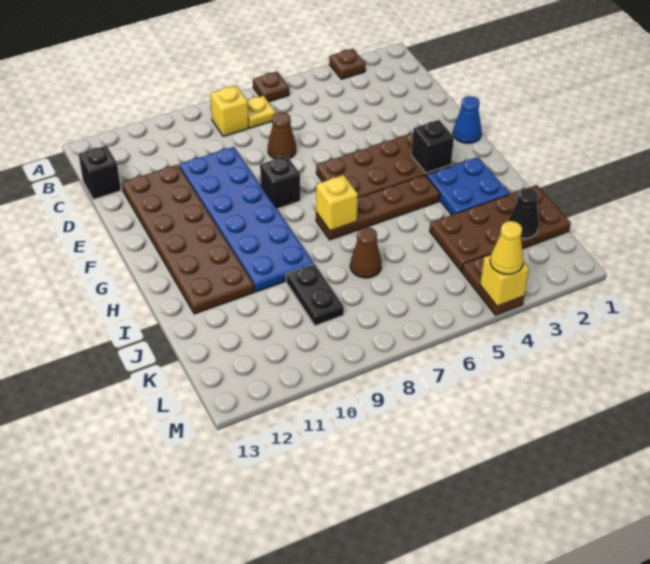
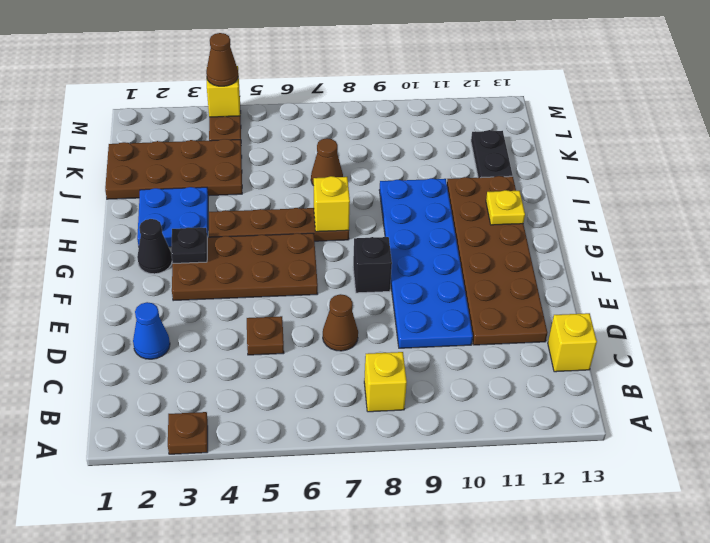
brown plate A6 level 1 -> brown plate D5 level 1
yellow plate B7 level 1 -> yellow plate H12 level 2
black brick C13 level 1 -> yellow brick C13 level 1
blue cone F1 level 1 -> blue cone D2 level 1
black brick G3 level 2 -> black plate G3 level 2
black plate J9:K9 level 1 -> black plate J12:K12 level 1
black cone K2 level 2 -> black cone G2 level 1
yellow cone M4 level 3 -> brown cone M4 level 3

